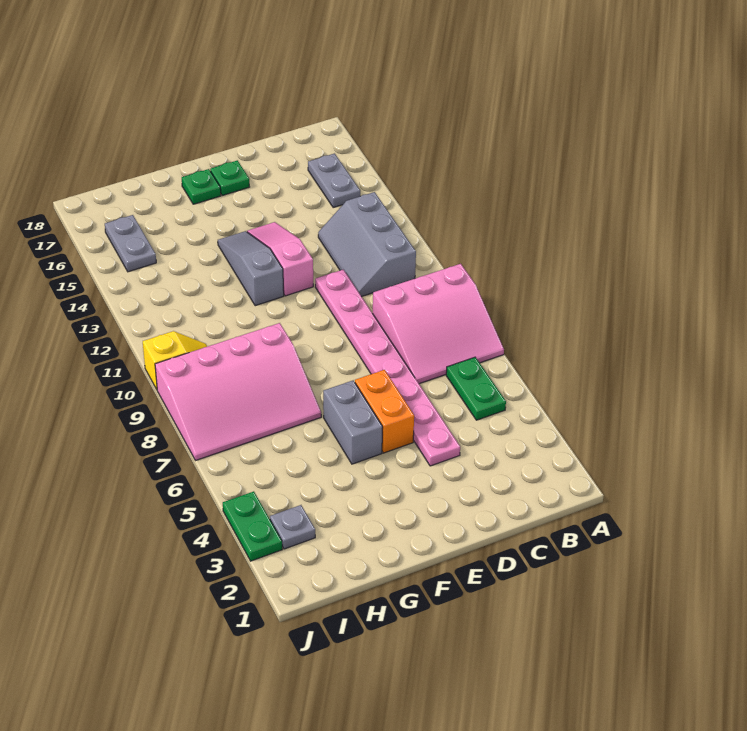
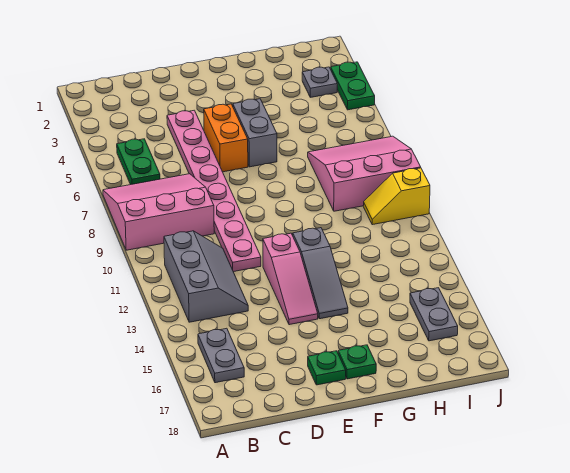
pink slope G7:J9 level 1 top 9 -> pink slope H7:J9 level 1 top 9

